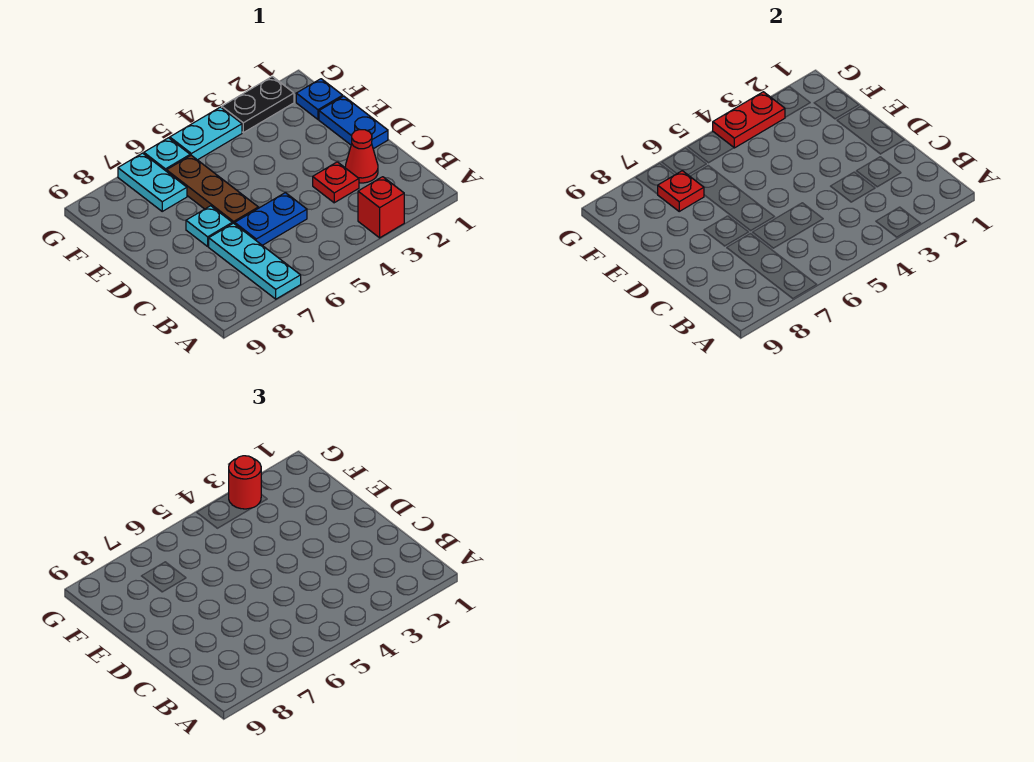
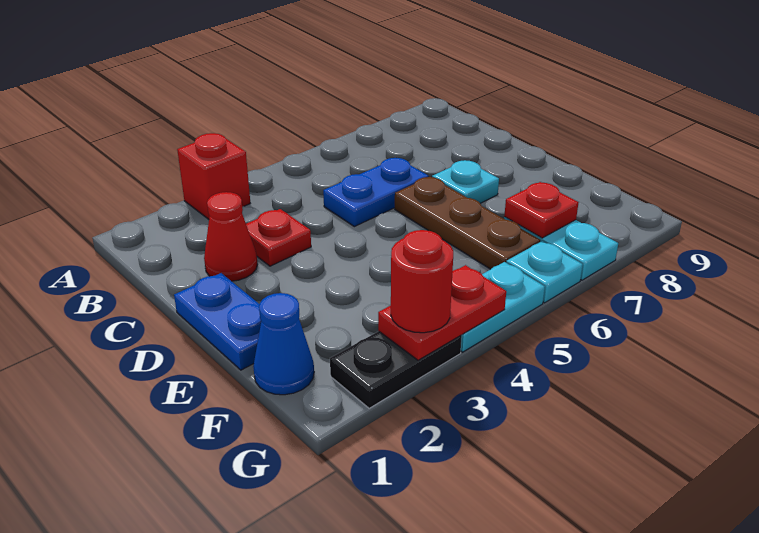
cyan plate A7:C7 level 1 -> none
blue plate F1 level 1 -> blue cone F1 level 1

